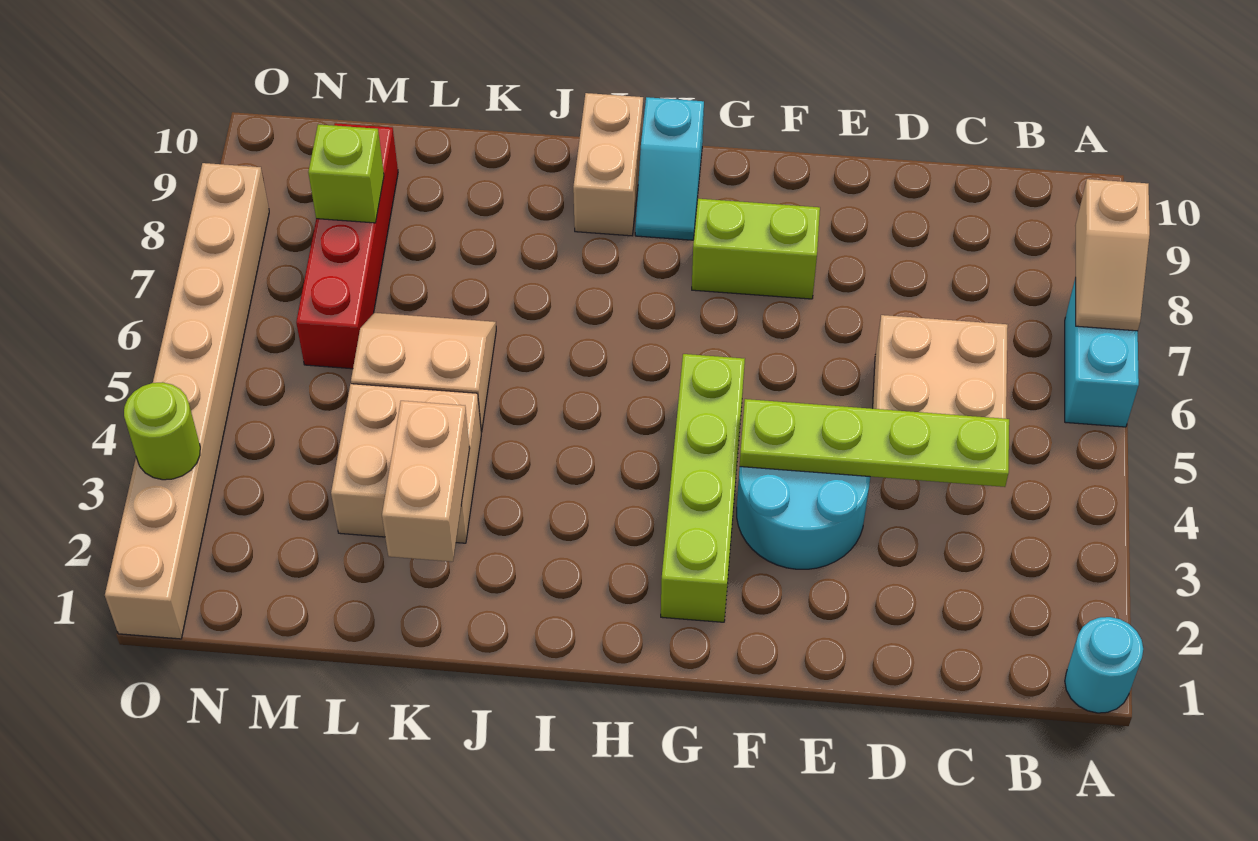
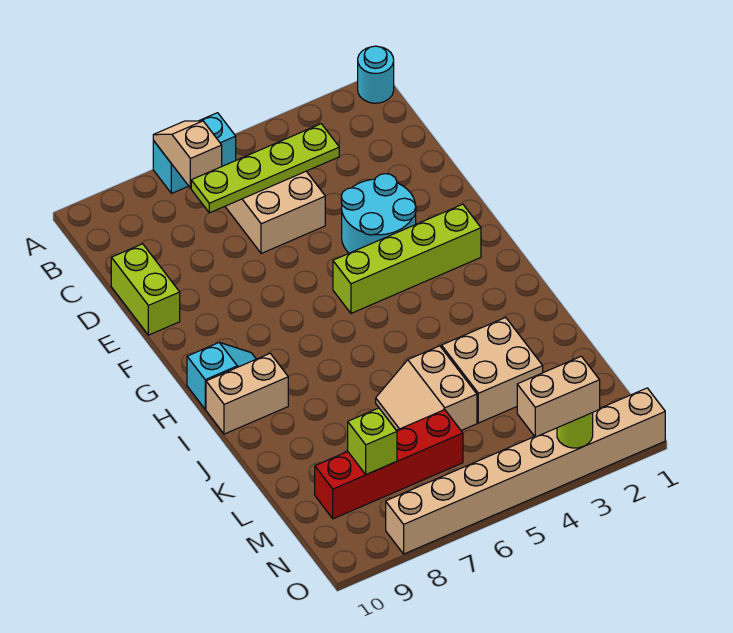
tan slope A7:A8 level 2 top 8 -> tan slope A7:B7 level 2 top B
lime plate C4:F4 level 2 -> lime plate C4:C7 level 2
lime brick F8:G8 level 1 -> lime brick D10:E10 level 1
tan brick K2:K3 level 2 -> tan brick O3:O4 level 3

